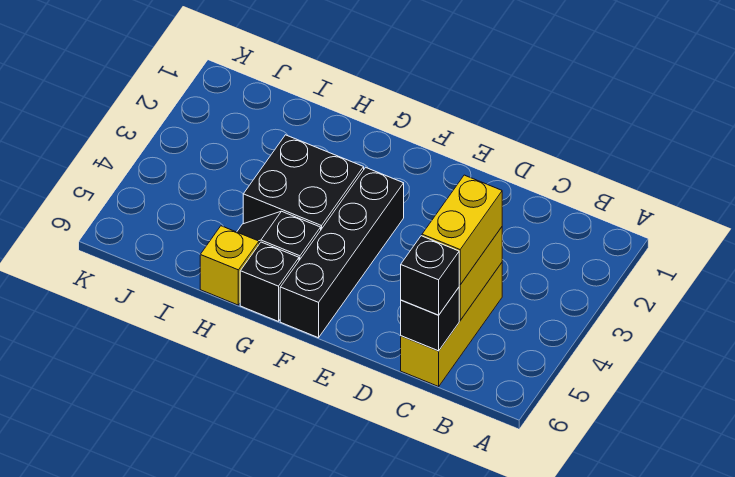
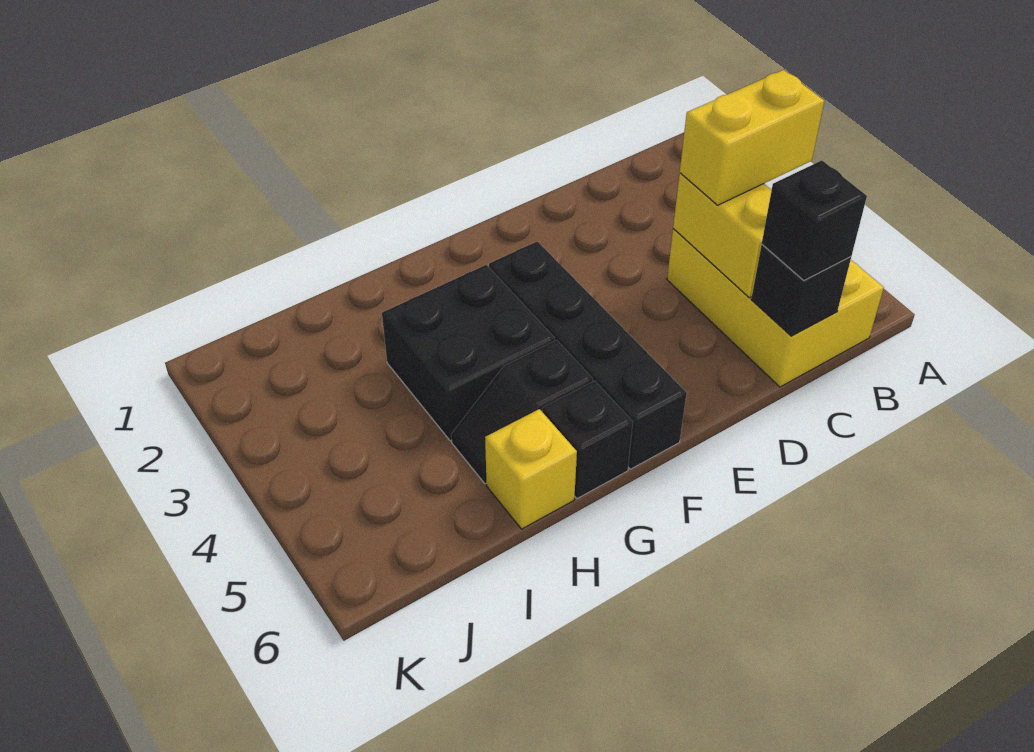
yellow brick C4:C6 level 1 -> yellow brick B4:C6 level 1
yellow brick C4:C5 level 3 -> yellow brick B4:C4 level 3

